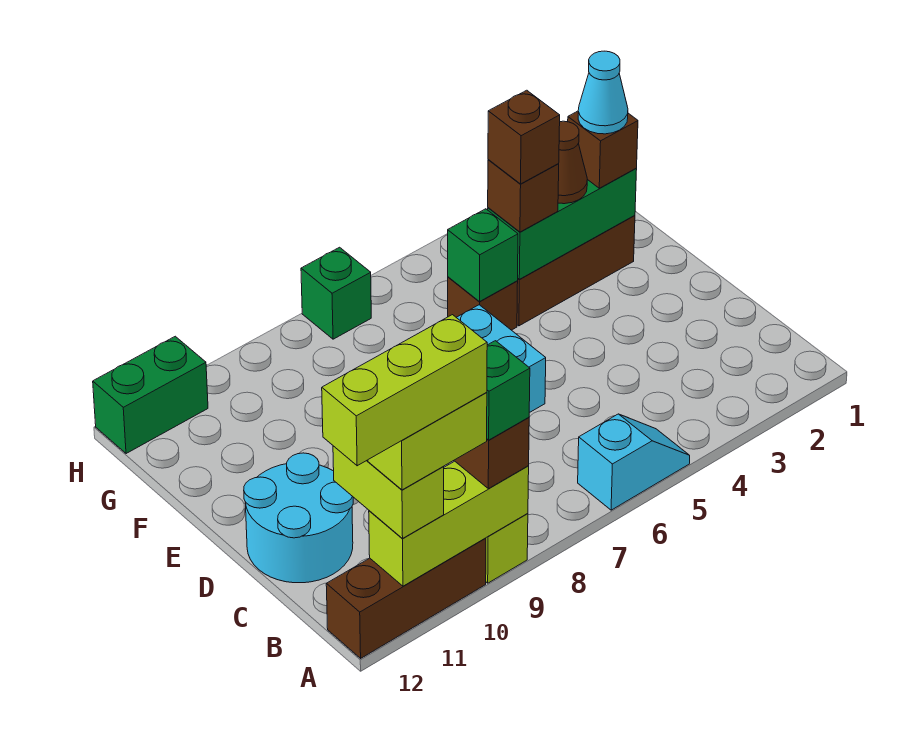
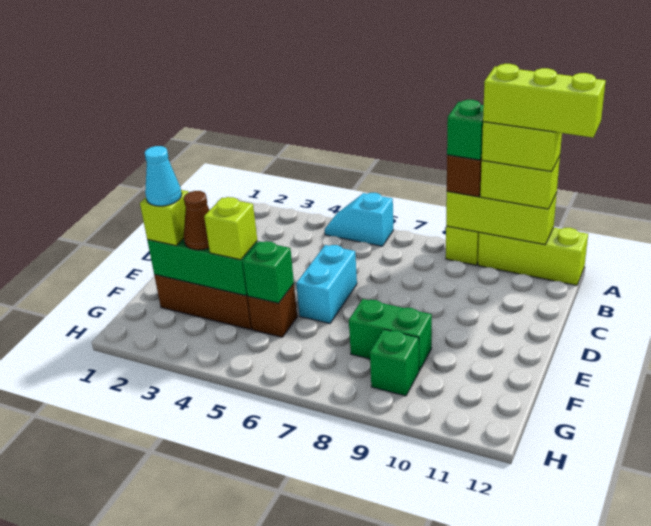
brown brick A10:A12 level 1 -> lime brick A10:A12 level 1
lime brick A11:B11 level 3 -> lime brick A10:A11 level 3
cyan round brick C11:D12 level 1 -> none
brown brick F2 level 3 -> lime brick F2 level 3
brown brick F4 level 3 -> lime brick F4 level 3
brown brick F4 level 4 -> none
green brick H7 level 1 -> green brick G9 level 1
green brick H11:H12 level 1 -> green brick F8:F9 level 1

